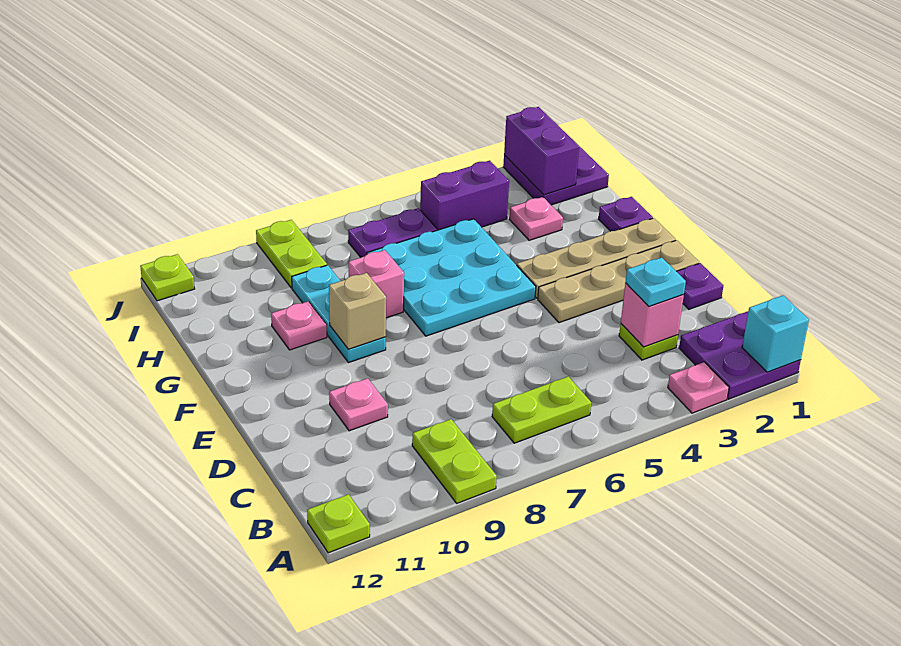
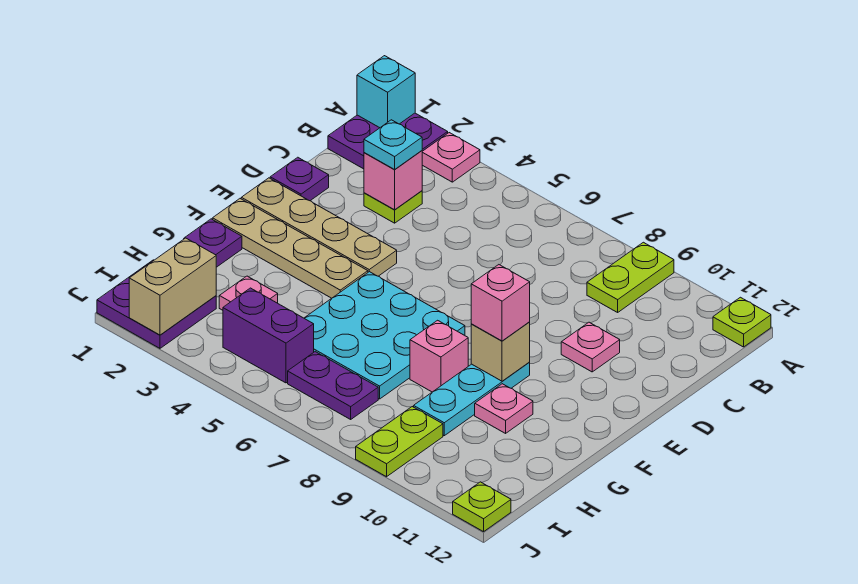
lime plate B6:B7 level 1 -> none
none -> pink brick F9 level 3
purple brick I2:J2 level 2 -> tan brick I2:J2 level 2

